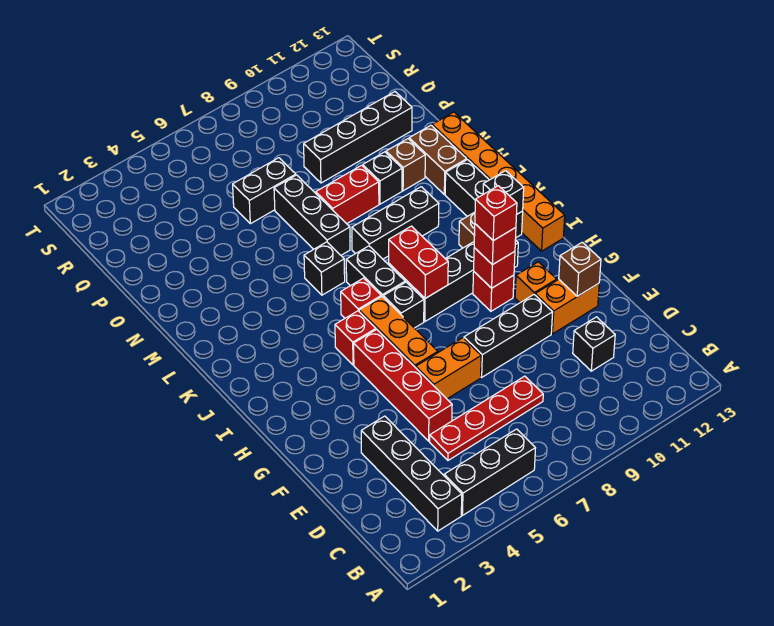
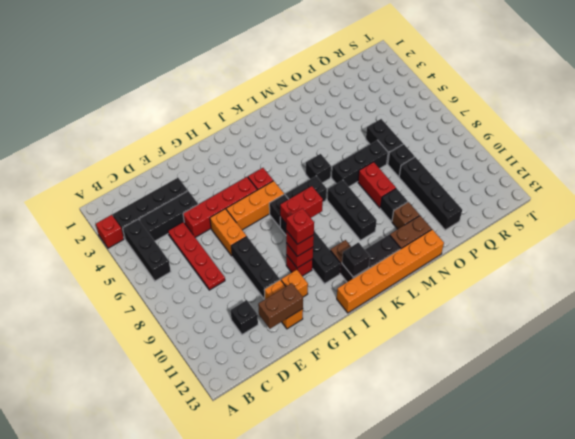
none -> black brick C4:E4 level 1
brown brick F12 level 2 -> brown brick E12:F12 level 2
red brick J6 level 1 -> red brick A3 level 1
none -> black brick P8 level 1

